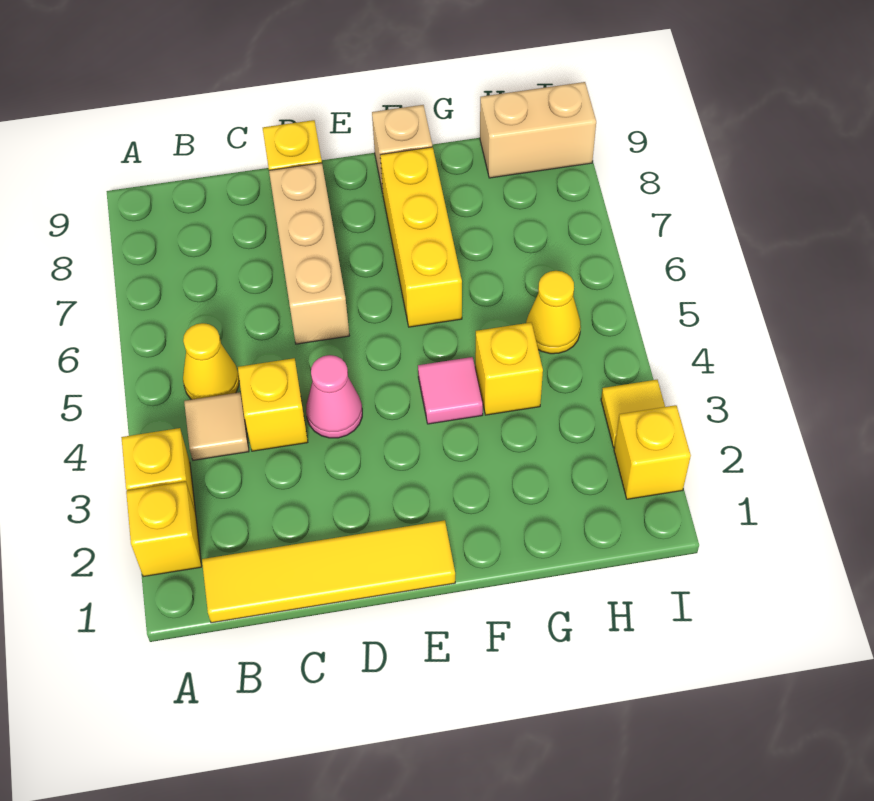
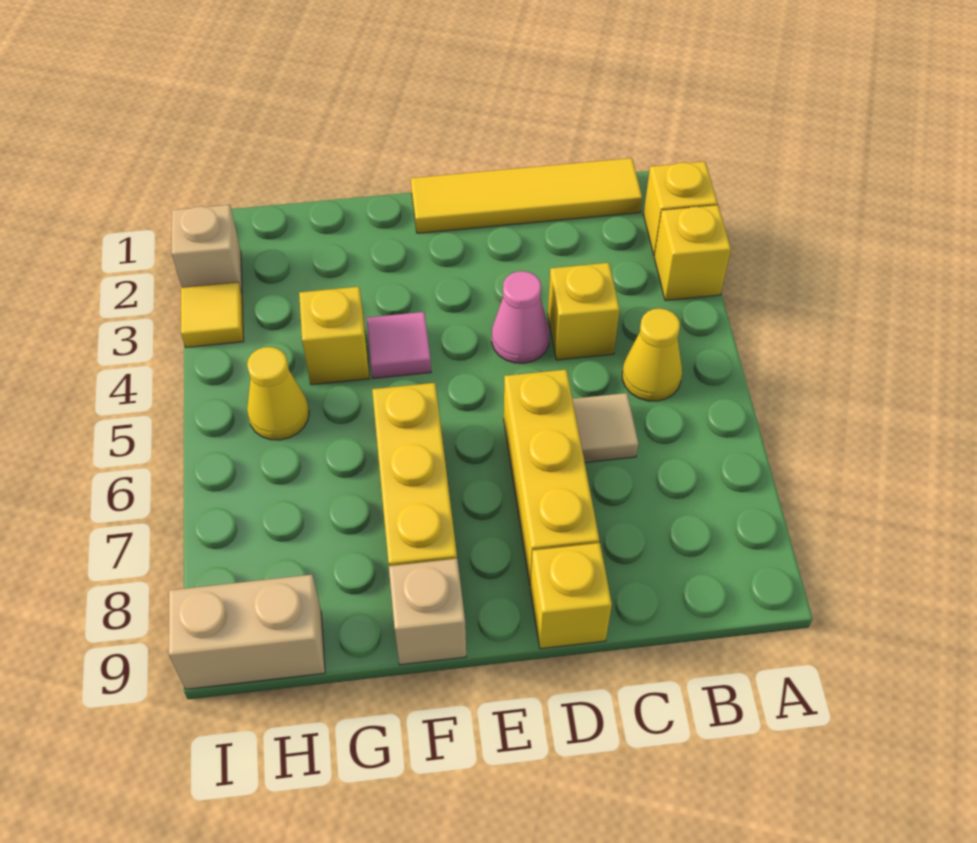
tan tile B4 level 1 -> tan tile C6 level 1
tan brick D6:D8 level 1 -> yellow brick D6:D8 level 1
yellow brick I2 level 1 -> tan brick I2 level 1

